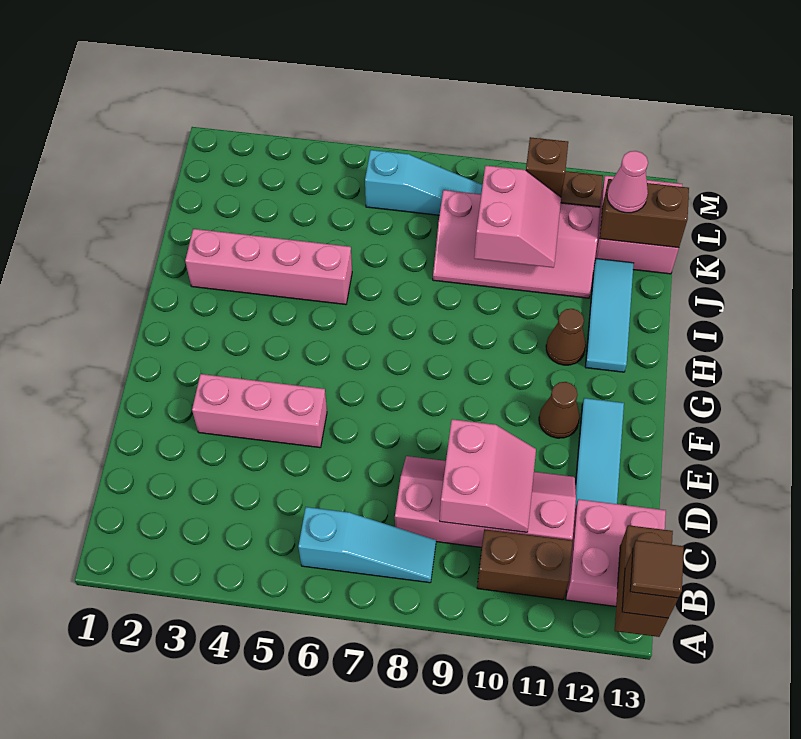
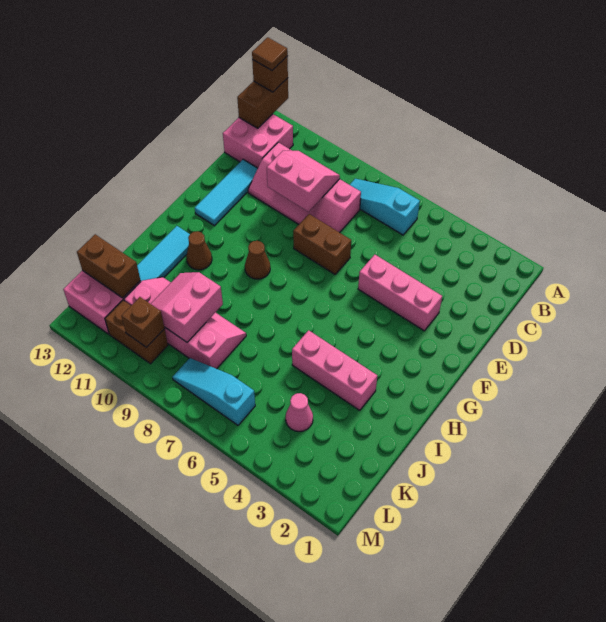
brown brick B10:B11 level 1 -> brown brick E7:E8 level 1
pink slope C9:D10 level 2 top 9 -> pink slope C9:D10 level 2 top D
brown cone F11 level 1 -> brown cone G9 level 1
pink brick I2:I5 level 1 -> pink brick I3:I5 level 1
pink cone K12 level 3 -> pink cone K4 level 1

